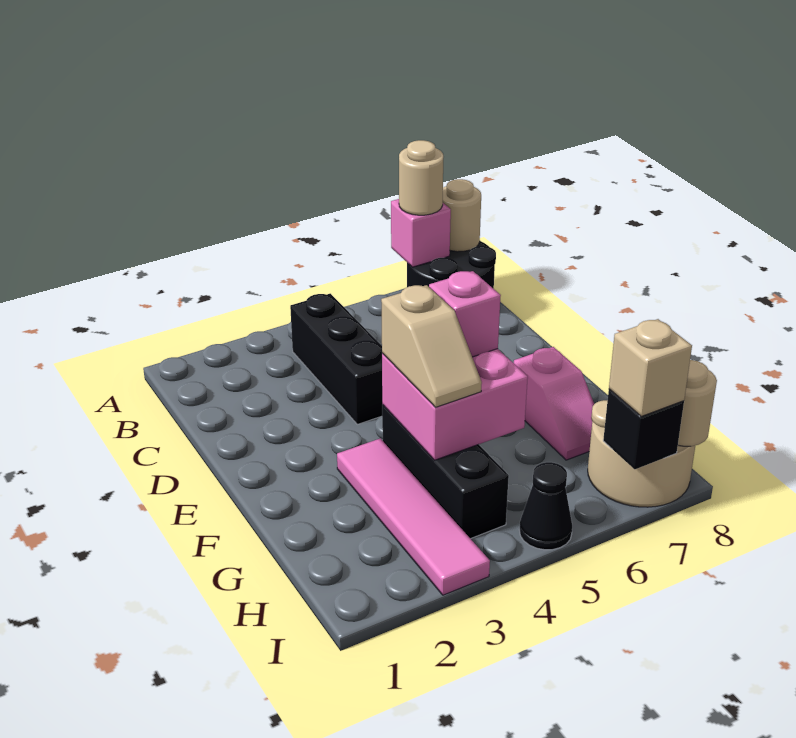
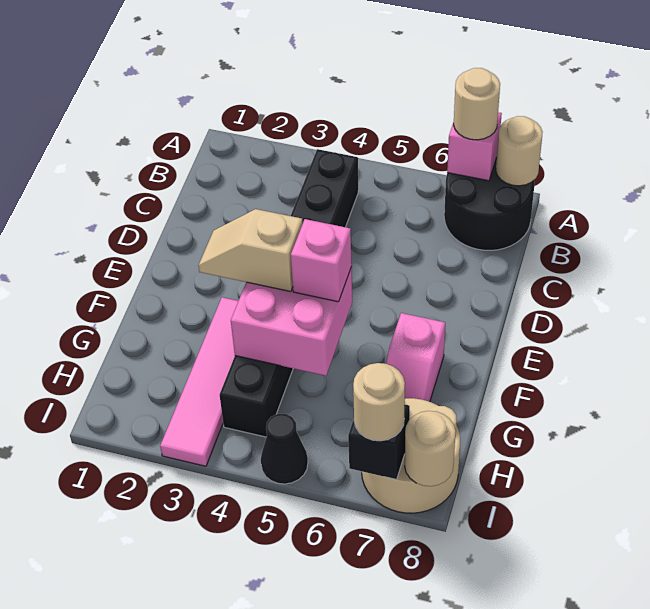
tan slope F4:G4 level 3 top F -> tan slope F3:F4 level 3 top 4
tan brick I7 level 3 -> tan round brick I7 level 3

